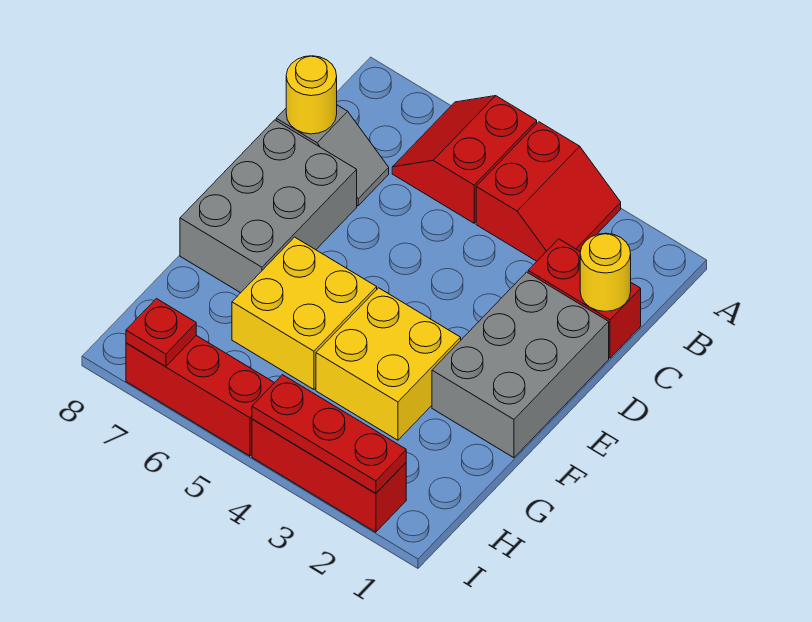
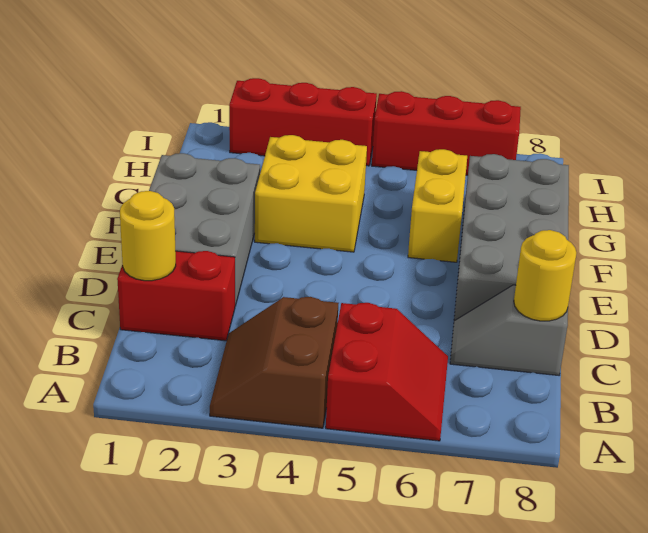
red slope A3:B4 level 1 top 4 -> brown slope A3:B4 level 1 top 4
grey brick D7:F8 level 1 -> grey brick D7:G8 level 1
yellow brick F5:G6 level 1 -> yellow brick F6:G6 level 1
red plate I2:I4 level 2 -> none
red plate I7 level 2 -> none

